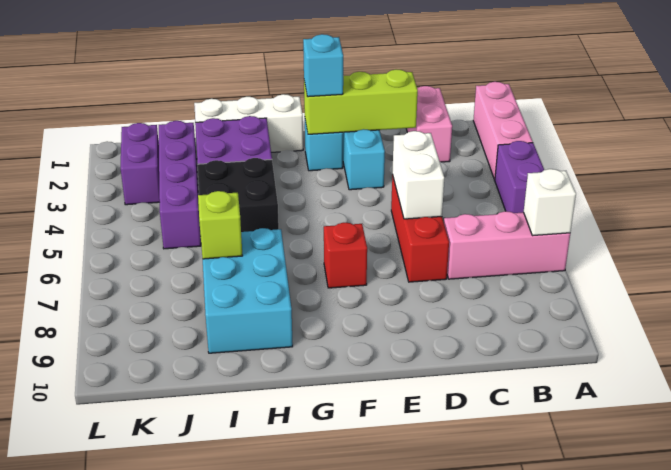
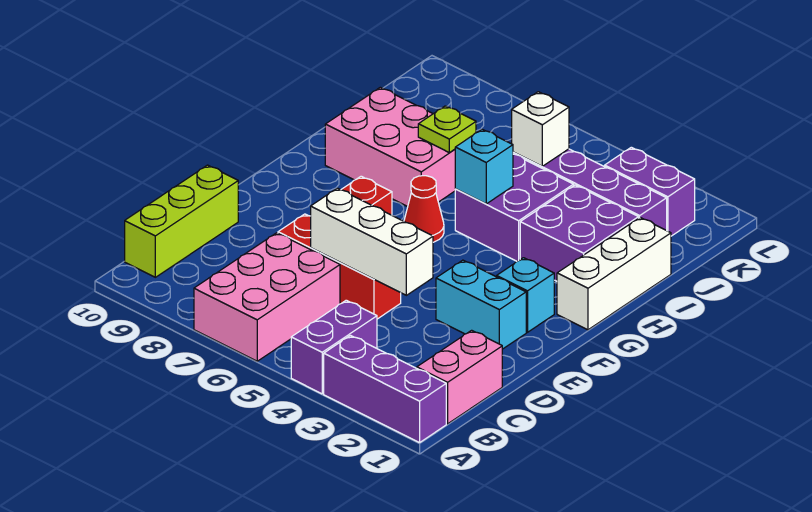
pink brick A1:A3 level 1 -> purple brick A1:A3 level 1
purple brick A4:A5 level 1 -> purple brick A4:B4 level 1
pink brick A7:C7 level 1 -> pink brick A6:C7 level 1
white brick A7 level 2 -> white brick J5 level 2
pink brick C1:C2 level 1 -> pink brick B1:C1 level 1
lime brick D2:F2 level 2 -> lime brick B10:D10 level 1
white brick D5:D6 level 2 -> white brick D4:D6 level 2
cyan brick F2 level 3 -> cyan brick H5 level 2
none -> red cone G6 level 1
black brick H4:I5 level 1 -> purple brick H4:I5 level 1
cyan brick H7:I9 level 1 -> pink brick H7:I9 level 1
lime brick I7 level 2 -> lime plate I7 level 2

